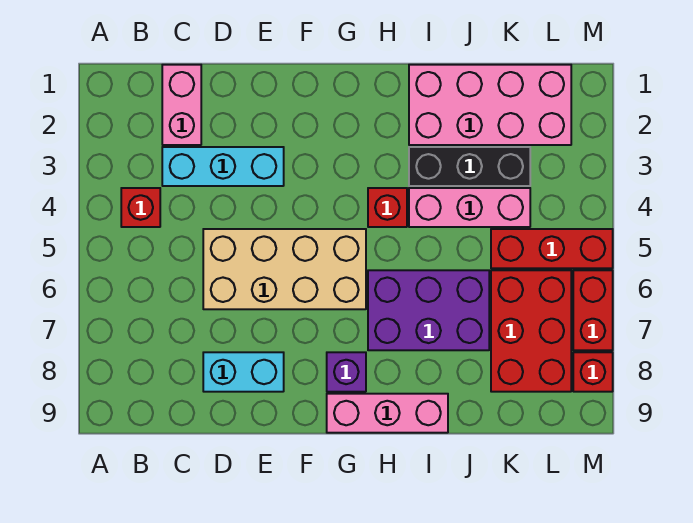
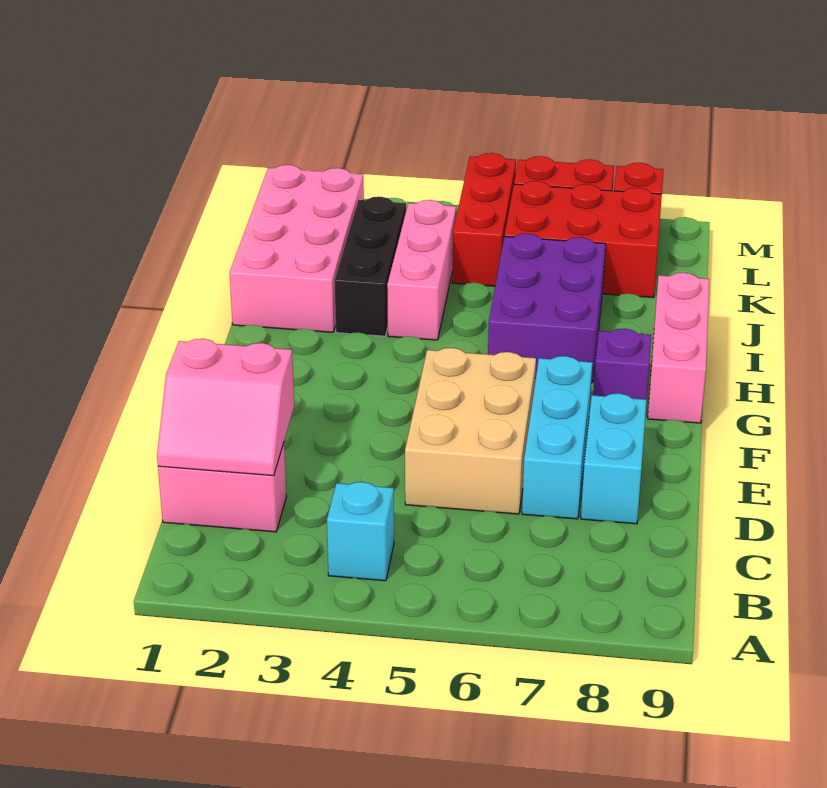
red brick B4 level 1 -> cyan brick B4 level 1
none -> pink slope C1:D2 level 2 top D
cyan brick C3:E3 level 1 -> cyan brick D7:F7 level 1
tan brick D5:G6 level 1 -> tan brick D5:F6 level 1
red brick H4 level 1 -> none

